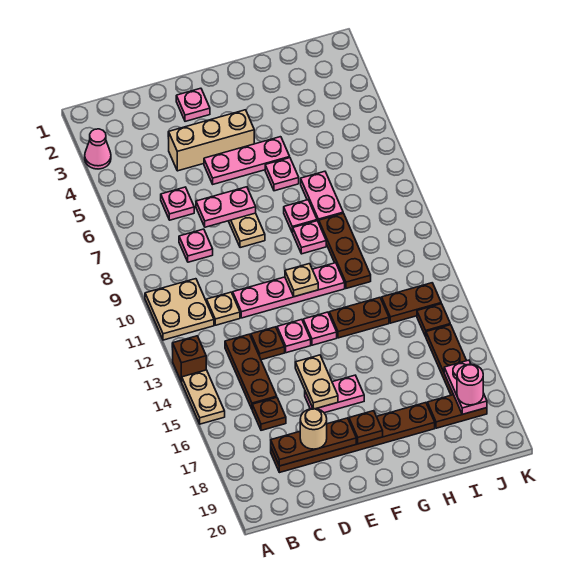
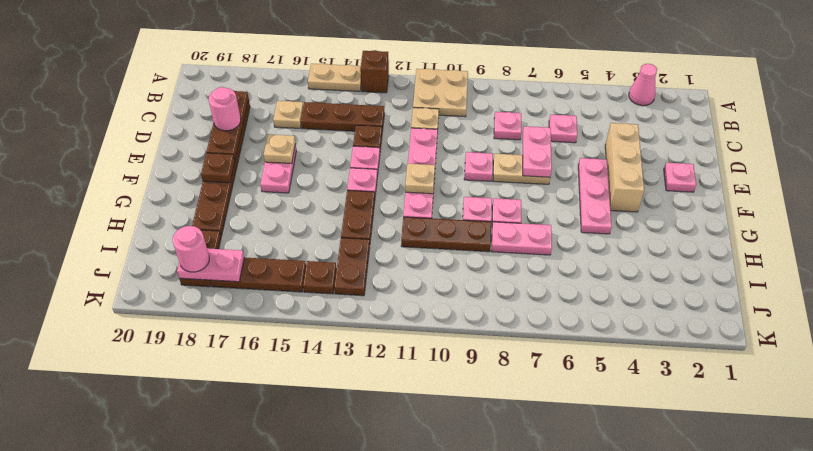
brown plate C16 level 1 -> tan plate C16 level 1
tan round brick D18 level 3 -> pink round brick D18 level 3
tan plate E15:E16 level 2 -> tan plate E16 level 2
pink plate G6 level 1 -> pink plate E9 level 1

